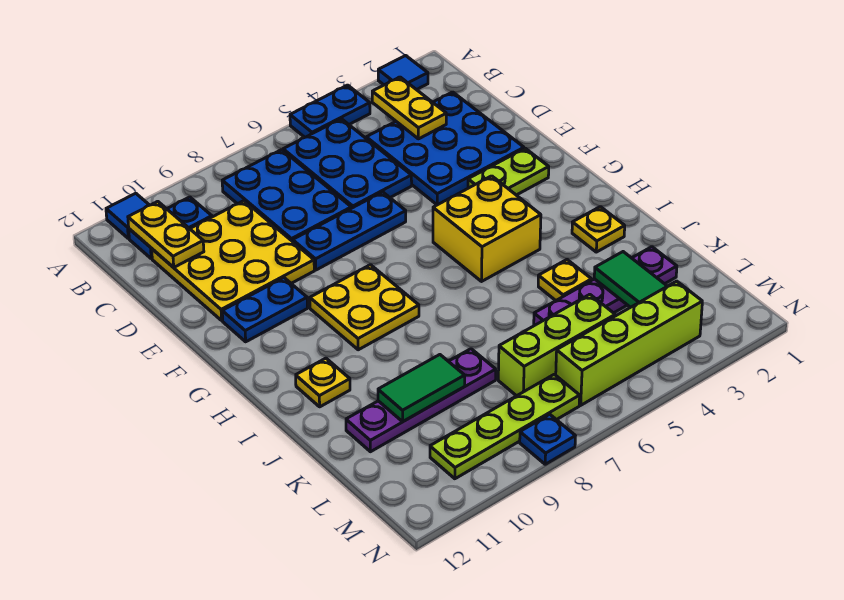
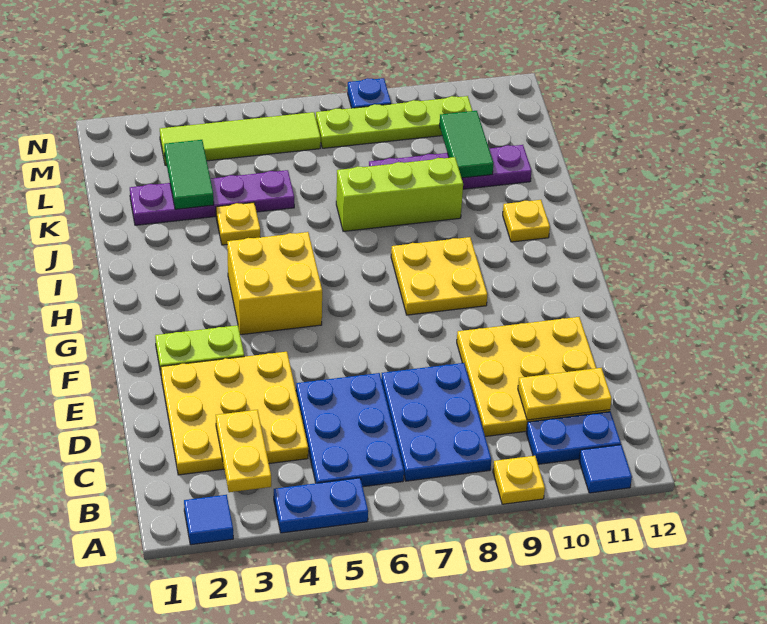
yellow plate B11:C11 level 2 -> yellow plate C10:C11 level 2
blue plate C2:E4 level 1 -> yellow plate C2:E4 level 1
blue plate E6:E8 level 1 -> none
blue plate F10:F11 level 1 -> none
yellow plate I2 level 1 -> yellow plate A9 level 1
green tile K9:K10 level 2 -> green tile K10:L10 level 2
lime brick L5:L7 level 1 -> lime brick J7:J9 level 1
lime brick M3:M6 level 1 -> lime tile M3:M6 level 1

